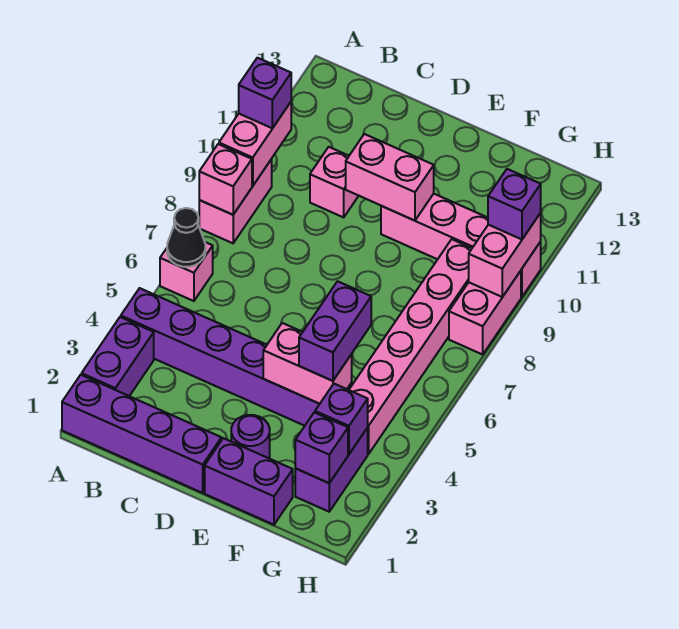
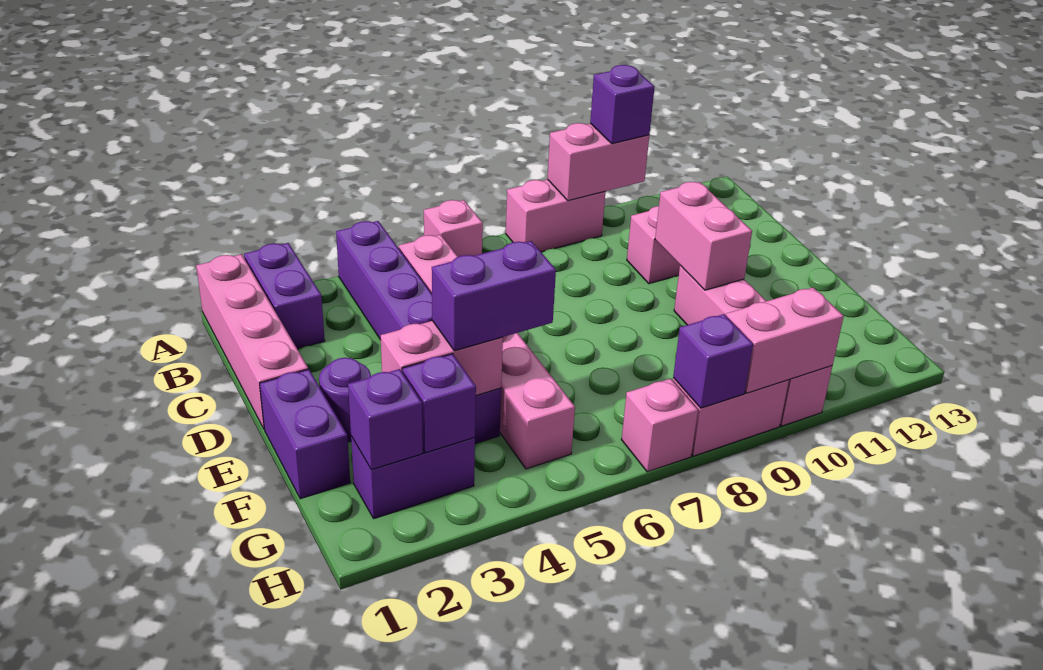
purple brick A1:D1 level 1 -> pink brick A1:D1 level 1
purple brick A2:A3 level 1 -> purple brick A2:B2 level 1
black cone A6 level 2 -> none
pink brick A8 level 2 -> pink brick H7 level 1
pink brick E4:F4 level 2 -> pink brick F3:F4 level 2
pink brick G4:G9 level 1 -> pink brick B5:G5 level 1
purple brick H10 level 3 -> purple brick H8 level 2

